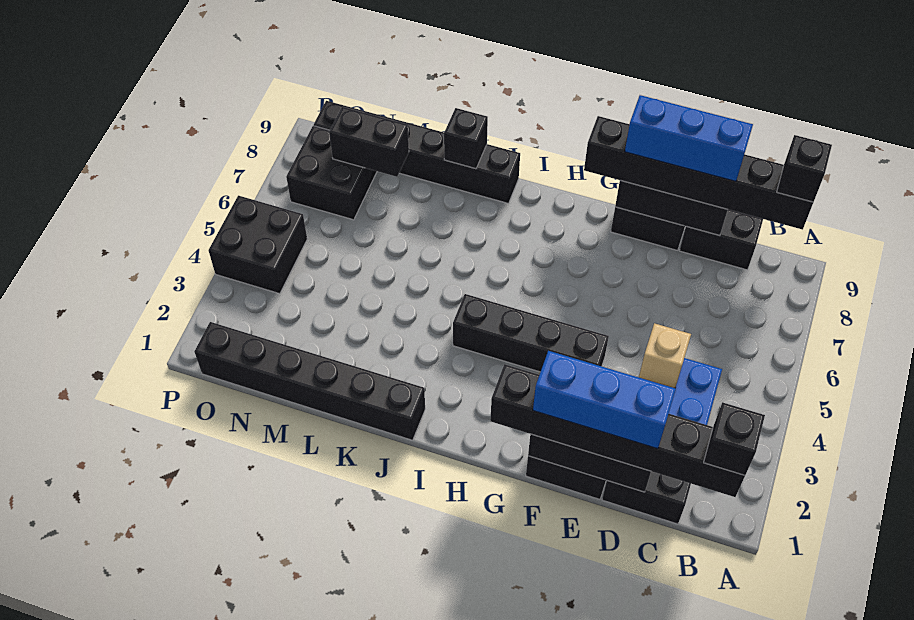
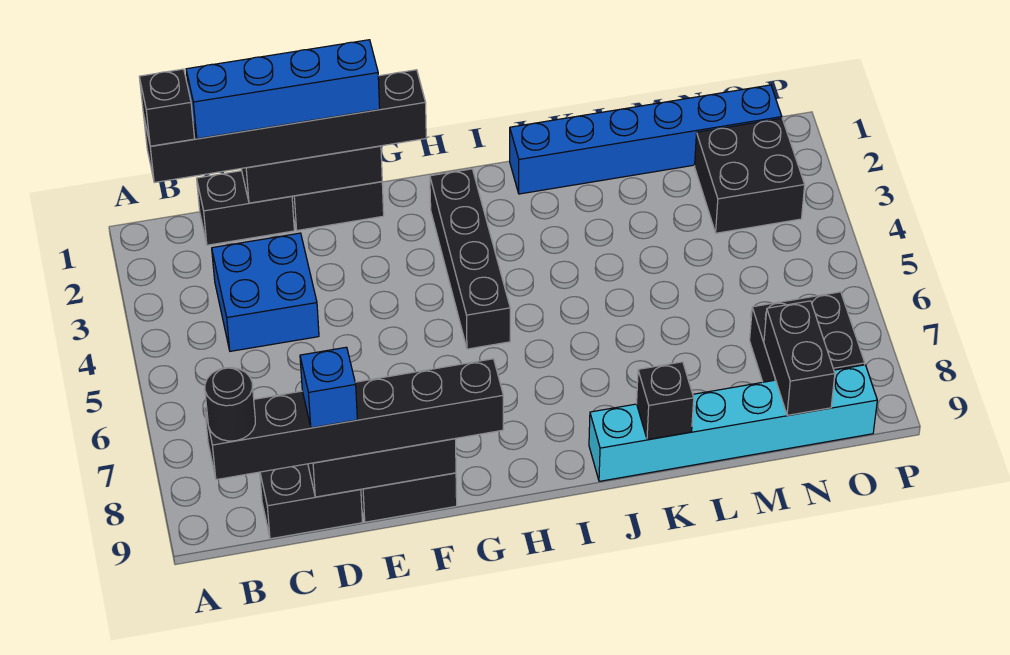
black brick B9 level 4 -> black round brick B9 level 4
blue brick D1:F1 level 4 -> blue brick C1:F1 level 4
tan brick D4 level 2 -> none
blue brick D9:F9 level 4 -> blue brick D9 level 4
black brick F4:I4 level 1 -> black brick H2:H5 level 1
black brick J1:O1 level 1 -> blue brick J1:O1 level 1
black brick J9:O9 level 1 -> cyan brick J9:O9 level 1
black brick M8:N8 level 2 -> black brick N8:N9 level 2
black brick O4:P5 level 1 -> black brick N2:O3 level 1

